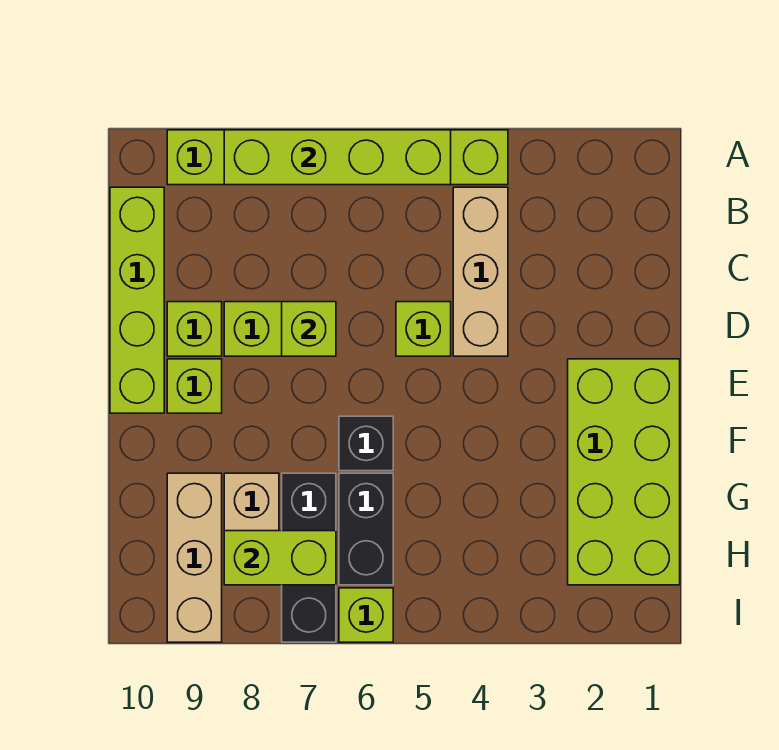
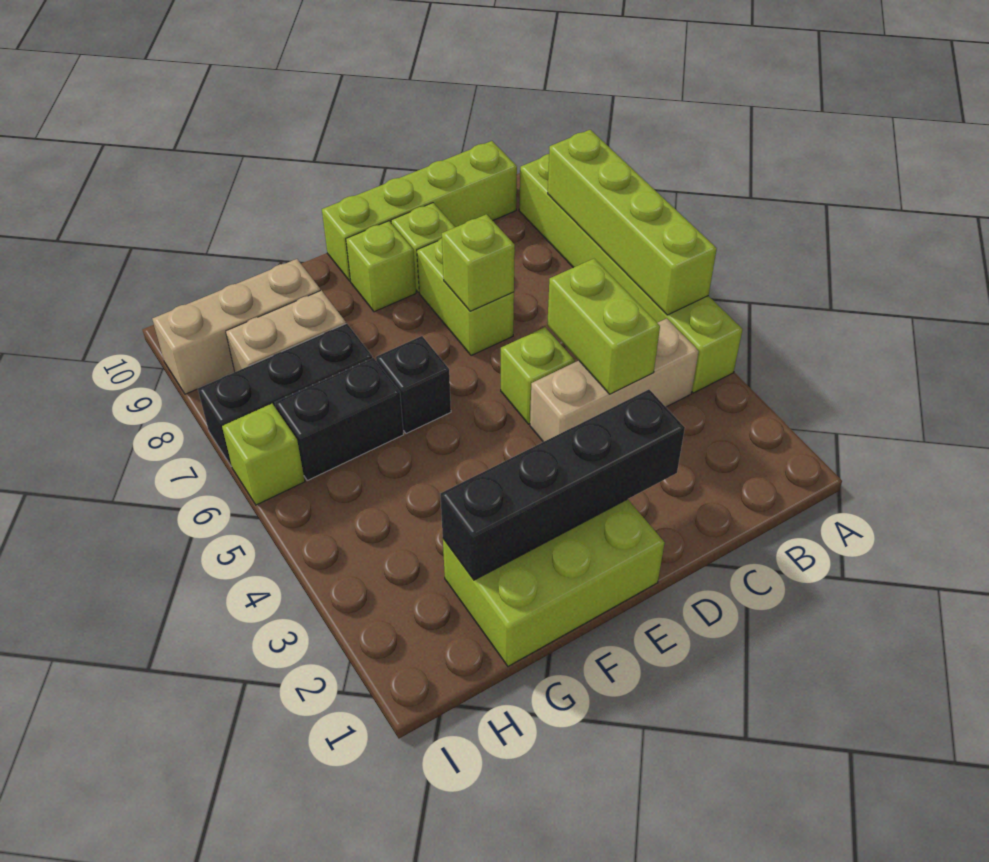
none -> black brick D2:G2 level 2
lime brick E1:H2 level 1 -> lime brick E1:G2 level 1
lime brick H7:H8 level 2 -> lime brick C4:C5 level 2

